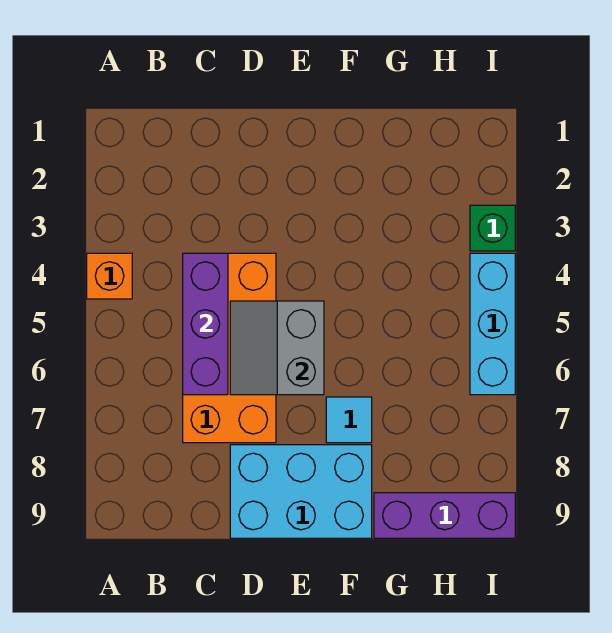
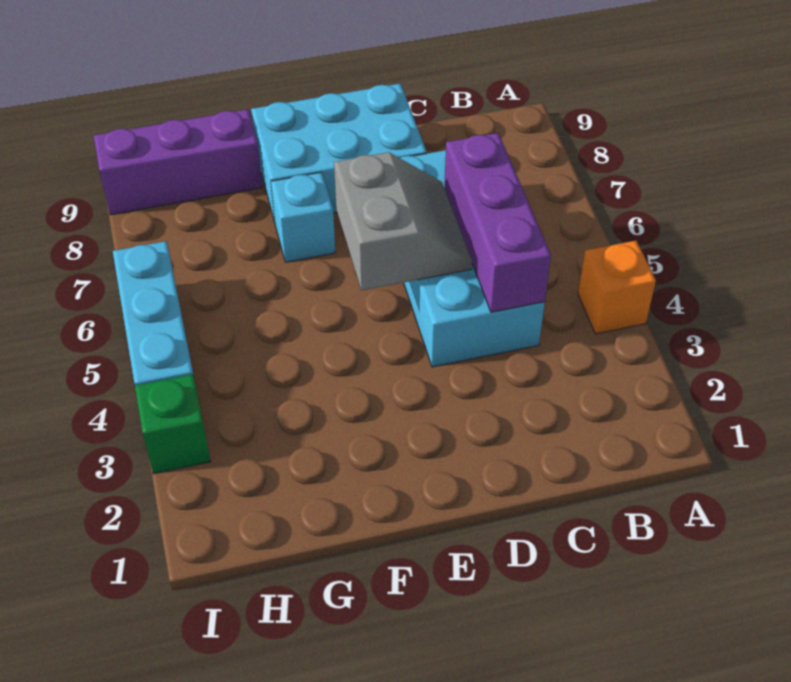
orange brick C4:D7 level 1 -> cyan brick C4:D7 level 1
cyan tile F7 level 1 -> cyan brick F7 level 1

